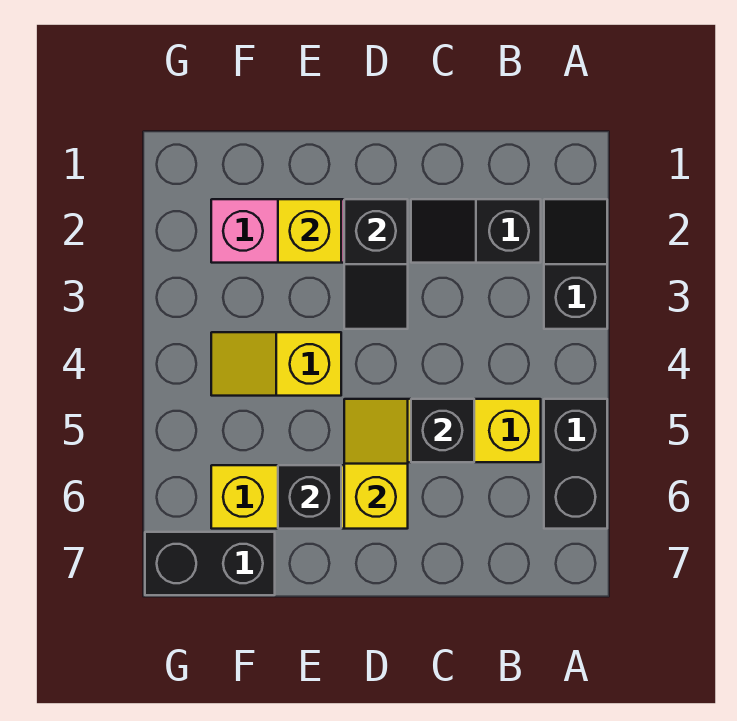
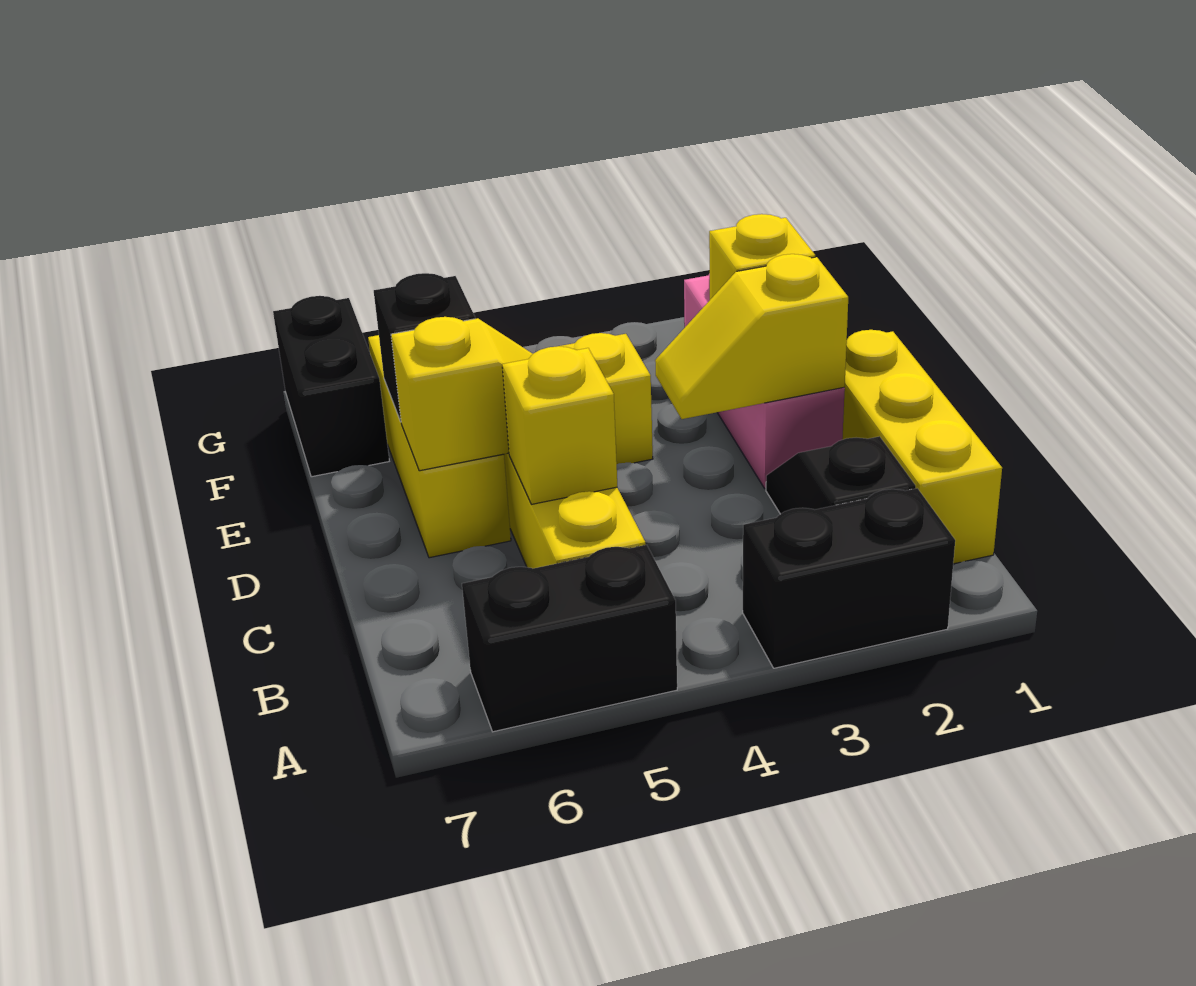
black slope A2:A3 level 1 top 3 -> black brick A2:A3 level 1
none -> yellow brick B1:D1 level 1
black brick C5 level 2 -> yellow brick C5 level 2
black slope D2:D3 level 2 top 2 -> yellow slope D2:D3 level 2 top 2

